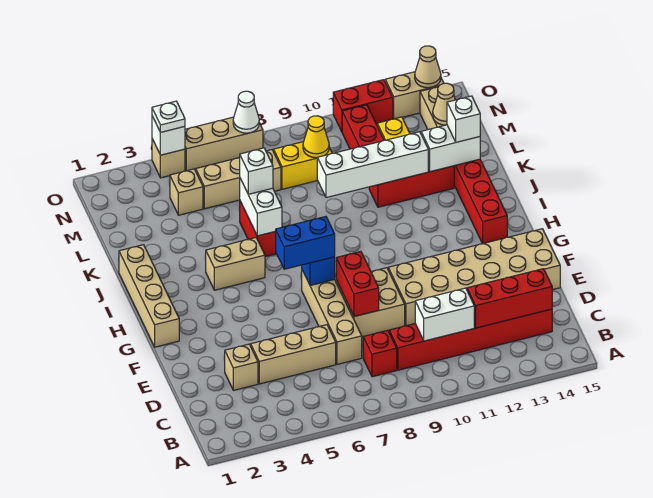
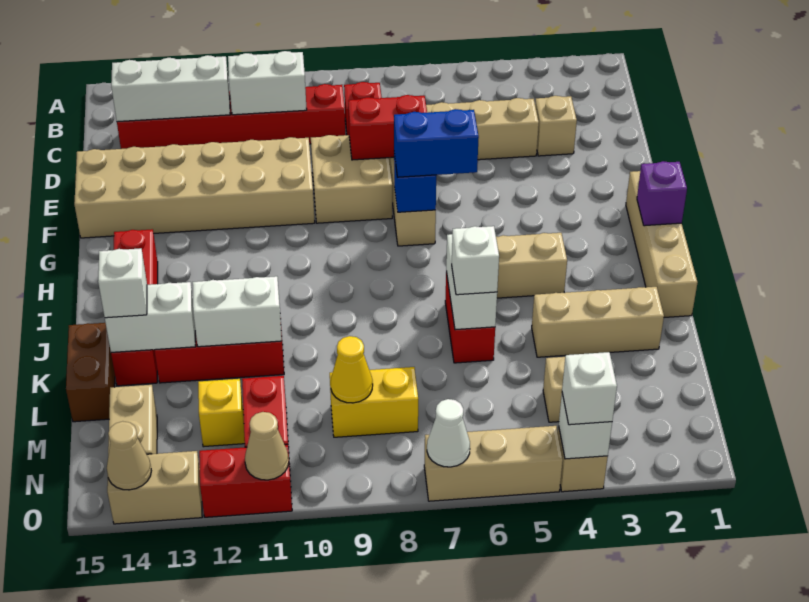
red brick C12:C14 level 2 -> white brick C12:C14 level 2
red brick E8:F8 level 2 -> red brick E7:E8 level 2
none -> purple brick H1 level 2
white brick K9:K12 level 2 -> white brick K11:K12 level 2
none -> brown brick K15:L15 level 1
tan brick M5:M7 level 1 -> tan brick K2:K4 level 1
tan cone M14 level 2 -> tan cone O11 level 2
white plate O4 level 3 -> white brick O4 level 3

